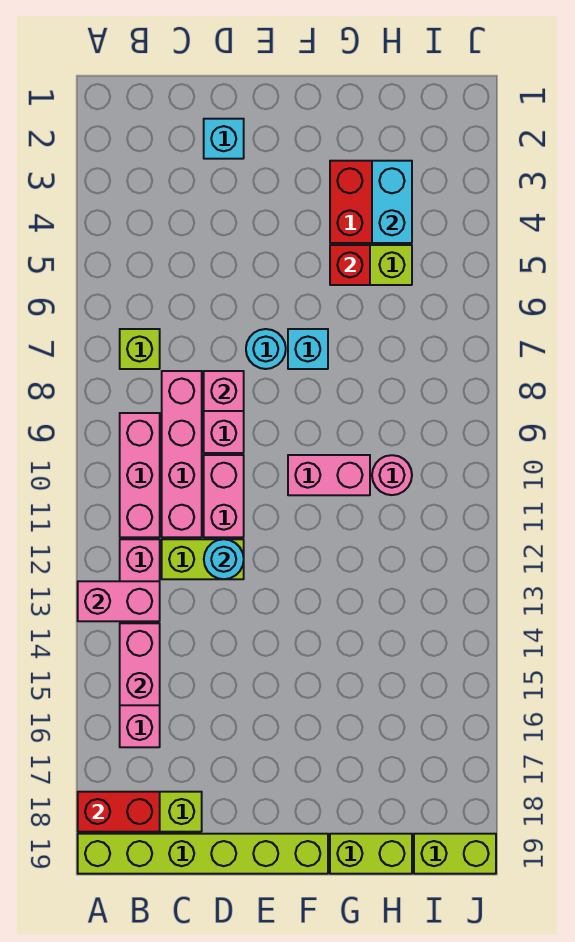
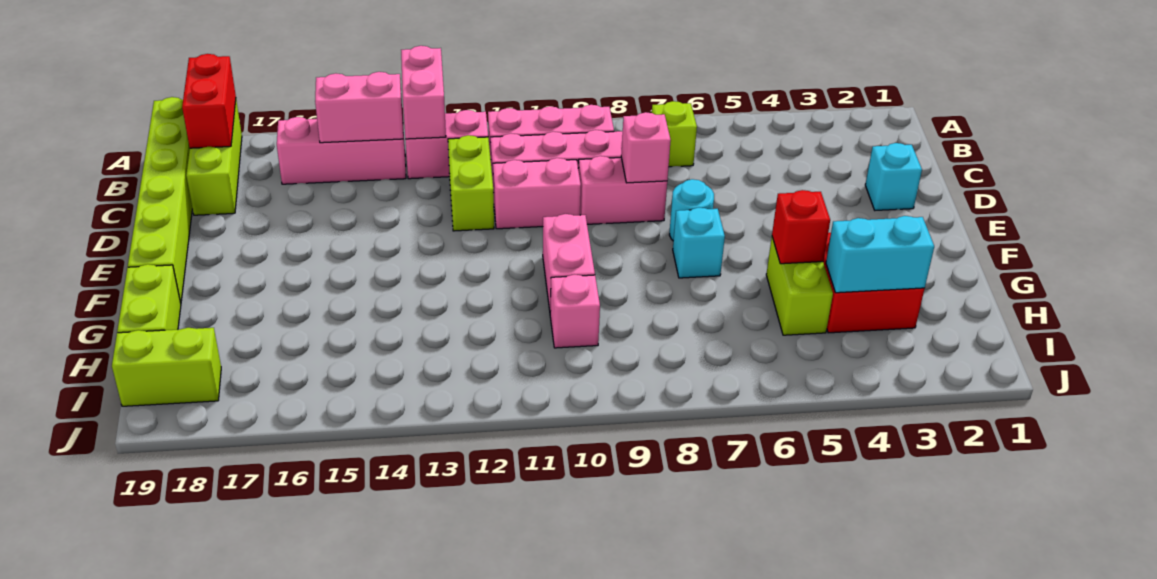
cyan round brick D12 level 2 -> none
pink round brick H10 level 1 -> pink brick H10 level 1
lime brick I19:J19 level 1 -> lime brick I18:I19 level 1

